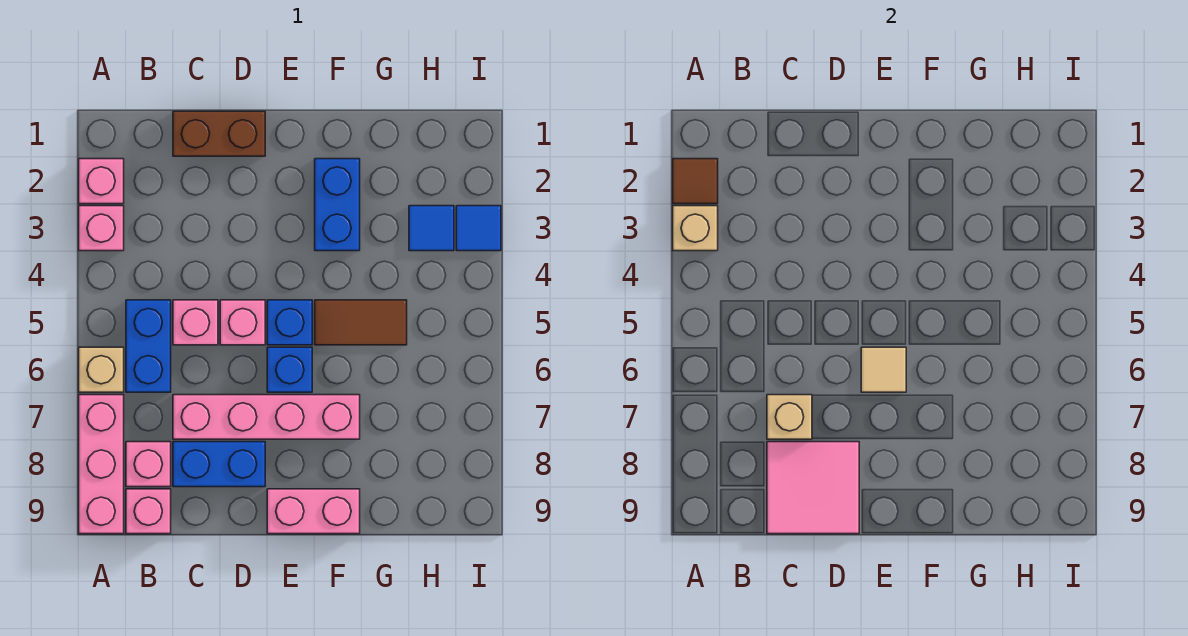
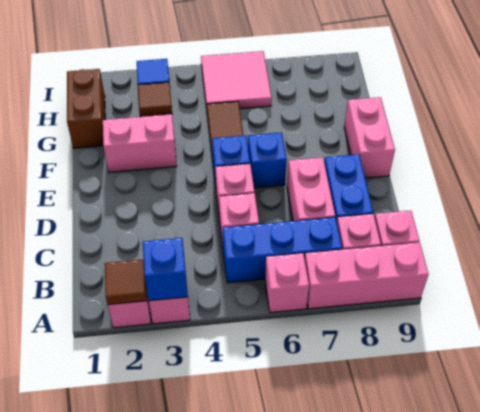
tan brick A3 level 2 -> blue brick A3 level 2
tan brick A6 level 1 -> pink brick A6 level 1
blue brick B5:B6 level 1 -> blue brick B5:B7 level 1
brown brick C1:D1 level 1 -> brown brick G1:H1 level 1
pink brick C7:F7 level 1 -> pink brick C7:D7 level 1
tan brick C7 level 2 -> none
pink tile C8:D9 level 2 -> pink tile H5:I6 level 1
tan tile E6 level 2 -> none
blue brick F2:F3 level 1 -> pink brick F2:F3 level 1
blue tile H3 level 1 -> brown tile H3 level 1

